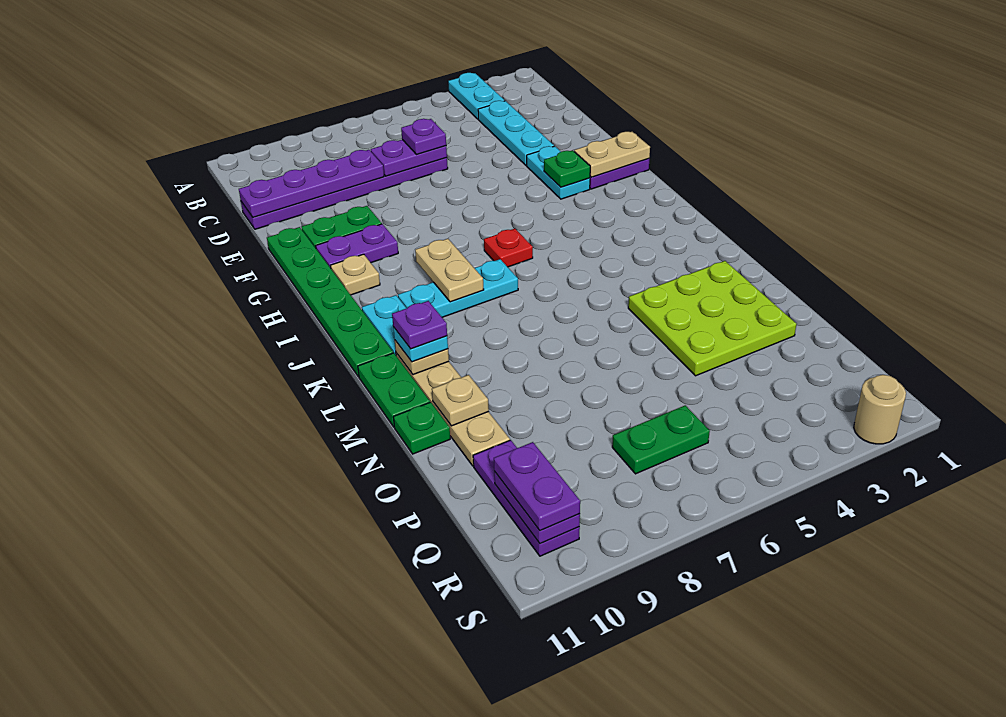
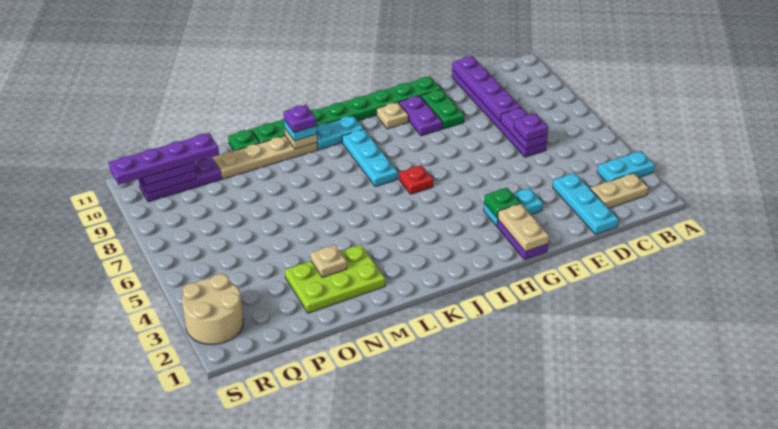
cyan plate C3:E3 level 1 -> cyan plate D1:D3 level 1
tan plate I8:J8 level 2 -> tan plate B2:C2 level 1
lime plate M2:O4 level 1 -> lime plate M2:O3 level 1
tan plate N10 level 2 -> tan plate N3 level 2
none -> purple plate P10:S10 level 4
green plate Q6:Q7 level 1 -> none
tan round brick S2 level 1 -> tan round brick R2:S3 level 1

